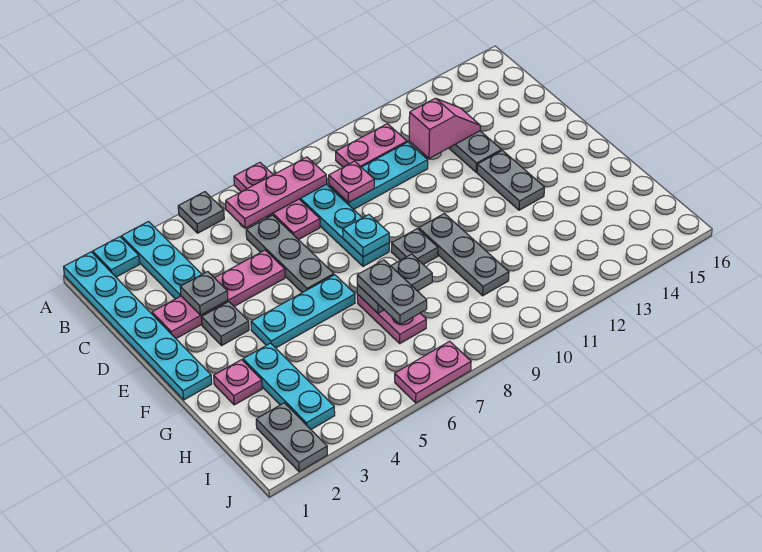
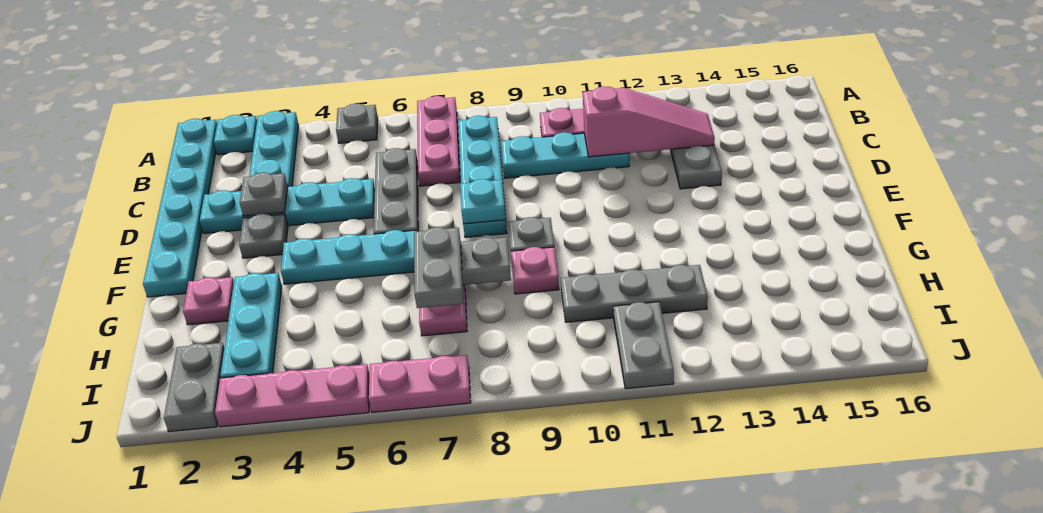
pink plate B6:B8 level 2 -> pink plate J3:J5 level 1
pink plate C9 level 2 -> pink plate G9 level 1
pink slope C12:C13 level 2 top 12 -> pink slope C11:C13 level 2 top 11
pink plate D2:D5 level 1 -> cyan plate D2:D5 level 1
grey plate E13:F13 level 1 -> grey plate I11:J11 level 1
grey plate F10:H10 level 1 -> grey plate H10:H12 level 1

